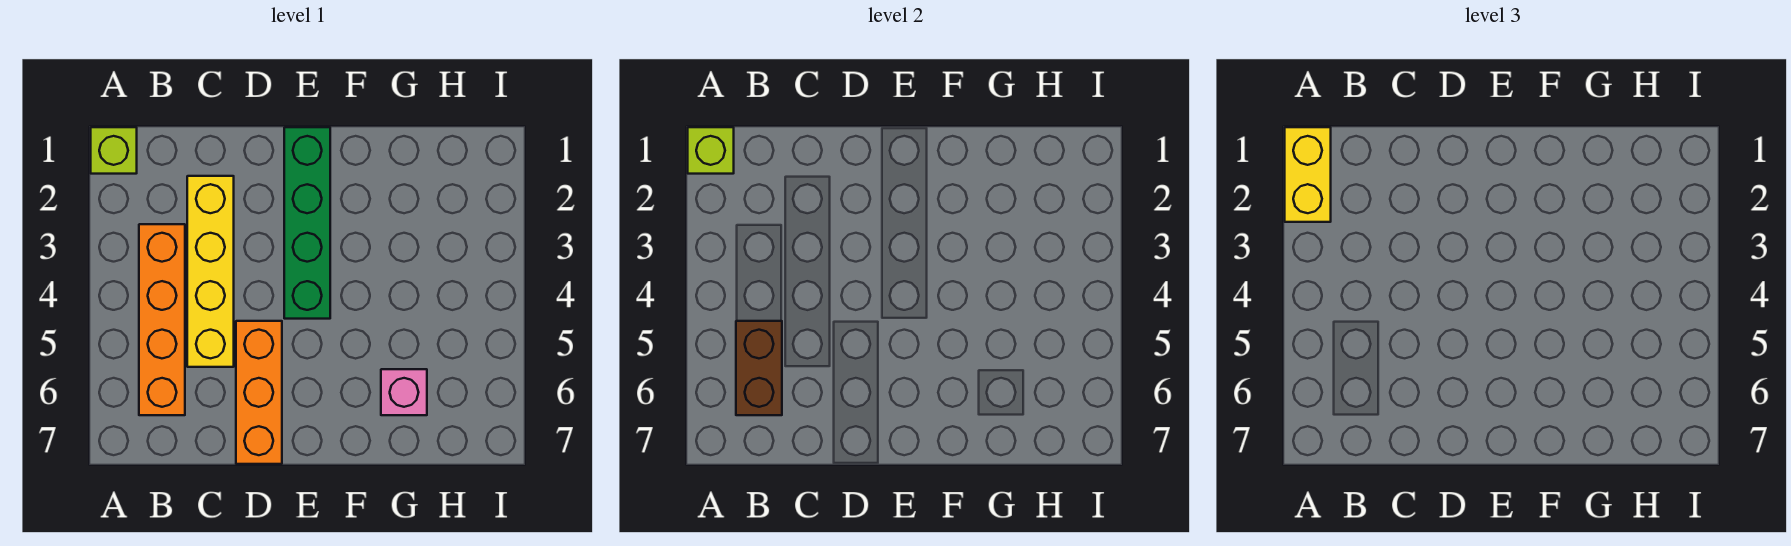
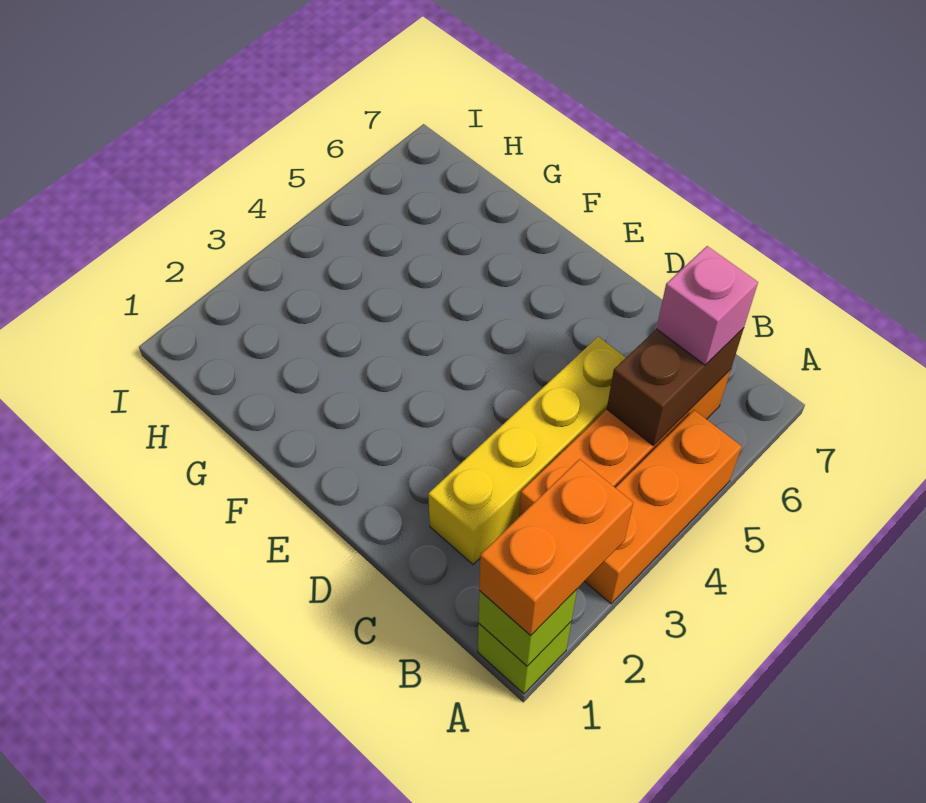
yellow brick A1:A2 level 3 -> orange brick A1:A2 level 3
orange brick D5:D7 level 1 -> orange brick A3:A5 level 1
green brick E1:E4 level 1 -> none
pink brick G6 level 1 -> pink brick B6 level 3

